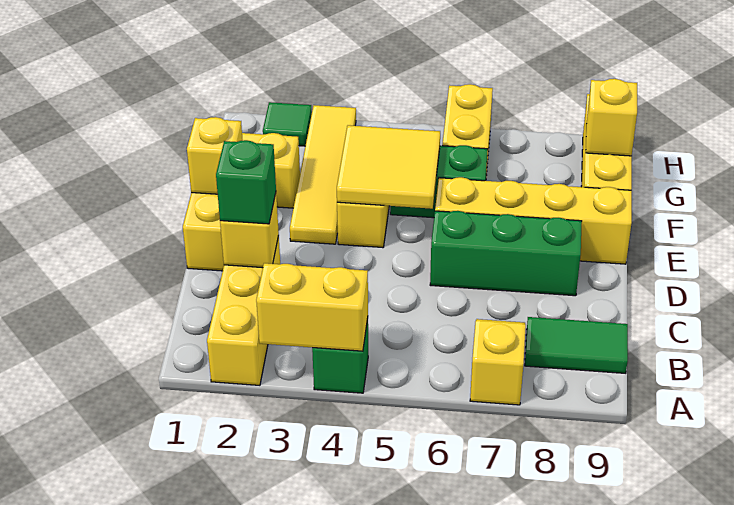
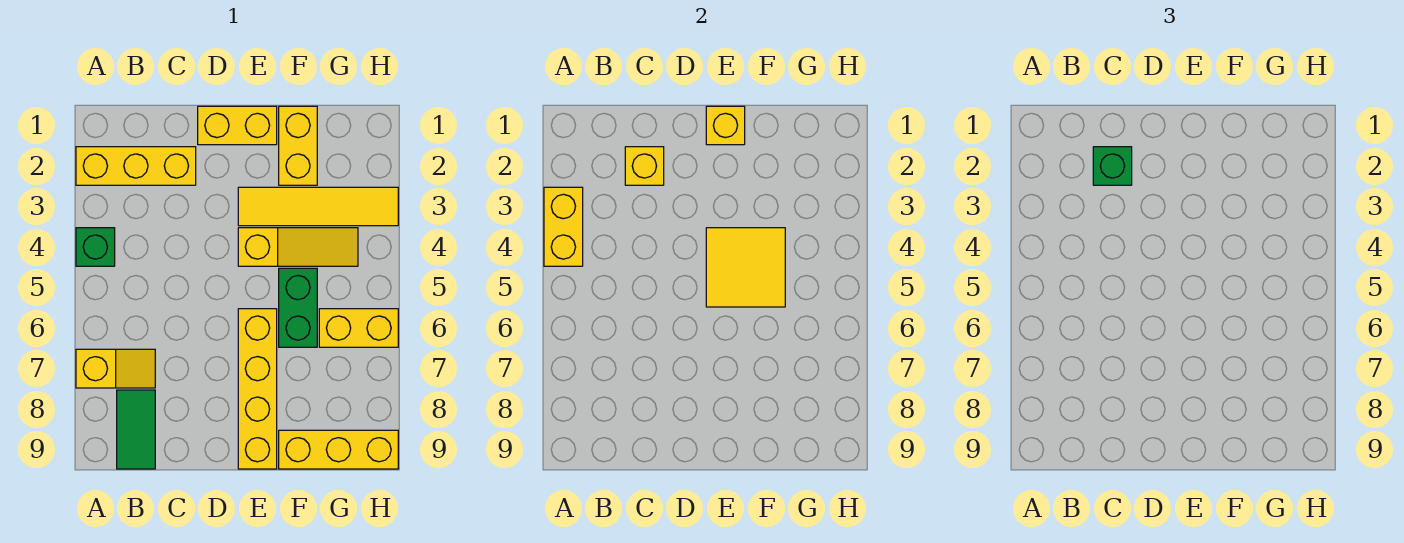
green brick D6:D8 level 1 -> none
yellow brick G9 level 2 -> none
green tile H2 level 1 -> none

